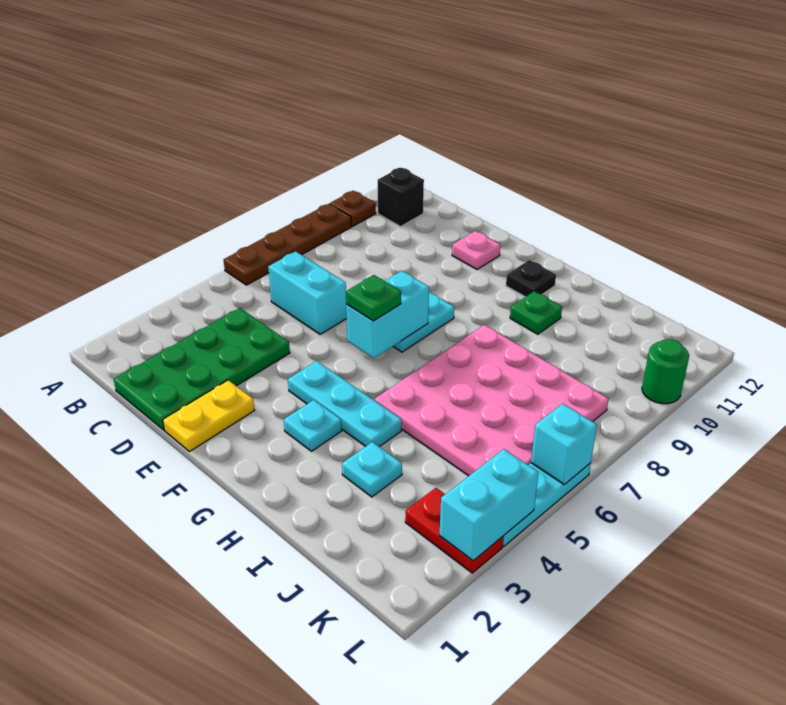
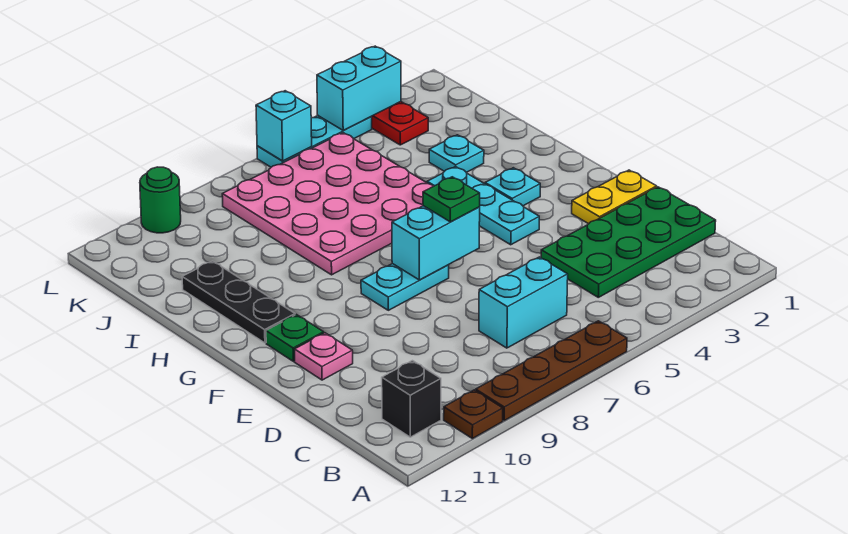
cyan brick C6:D6 level 1 -> cyan brick C6:C7 level 1
black plate G11 level 1 -> black plate G11:I11 level 1
green plate H10 level 1 -> green plate F11 level 1

